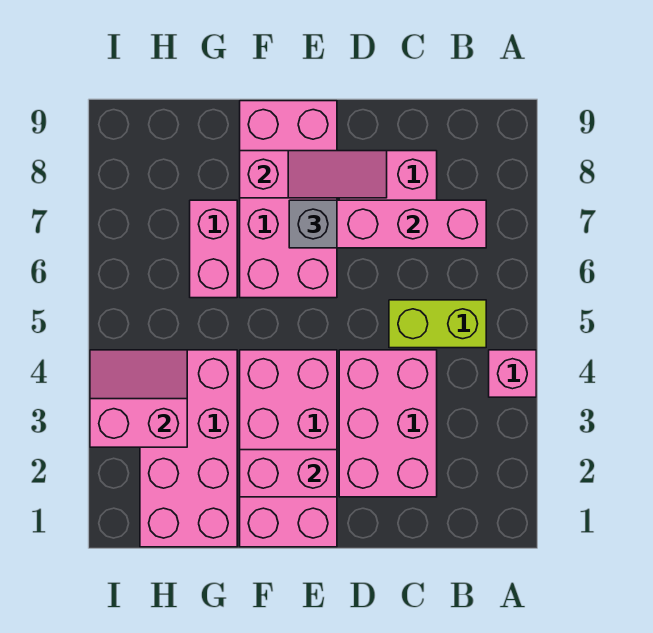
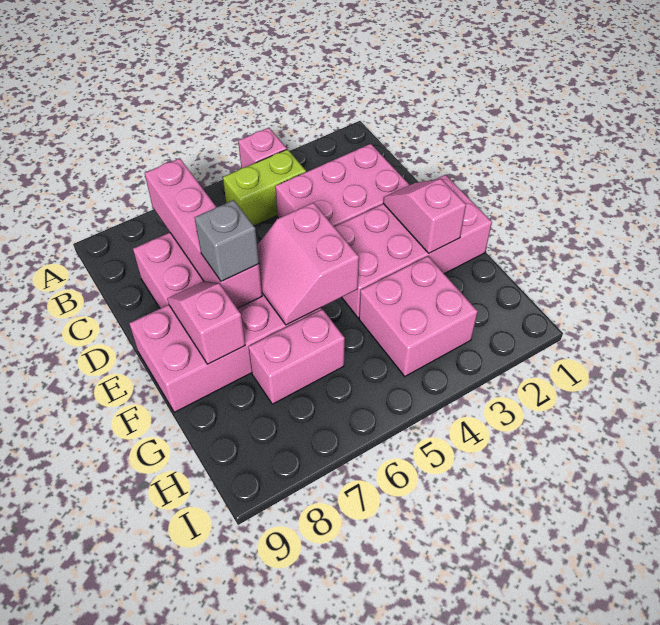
lime brick B5:C5 level 1 -> lime brick B4:B5 level 1
pink slope D8:F8 level 2 top F -> pink slope E8:F8 level 2 top F
pink brick E2:F2 level 2 -> pink slope E2:F2 level 2 top F
pink brick G1:H4 level 1 -> pink brick G3:H4 level 1
pink slope H3:I4 level 2 top 3 -> pink slope E5:F6 level 2 top 5

